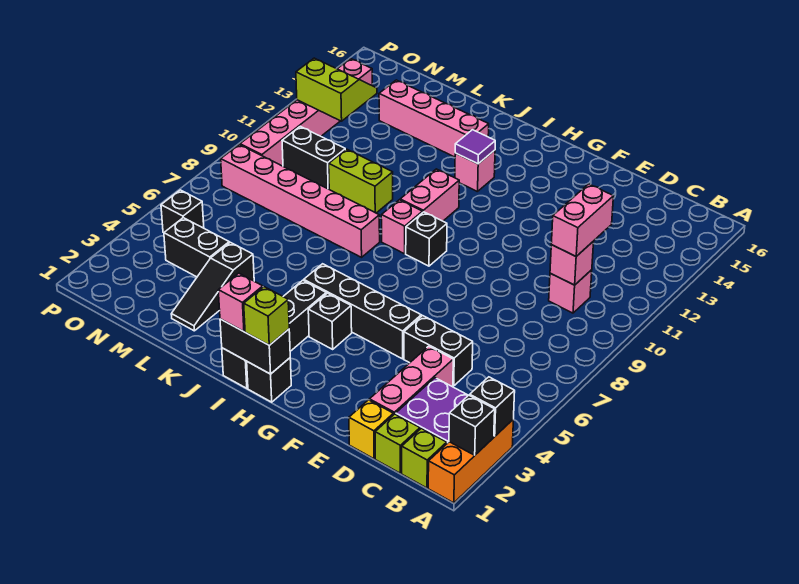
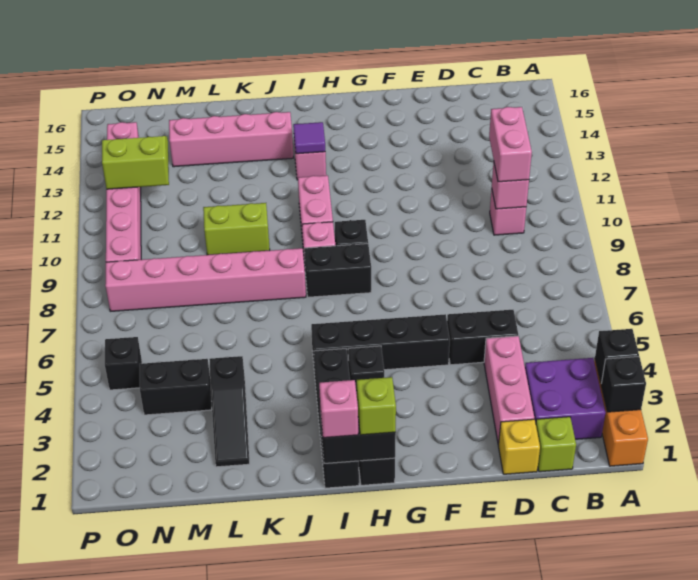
lime brick B1 level 1 -> none
black brick M10:N10 level 1 -> black brick H8:I8 level 1

